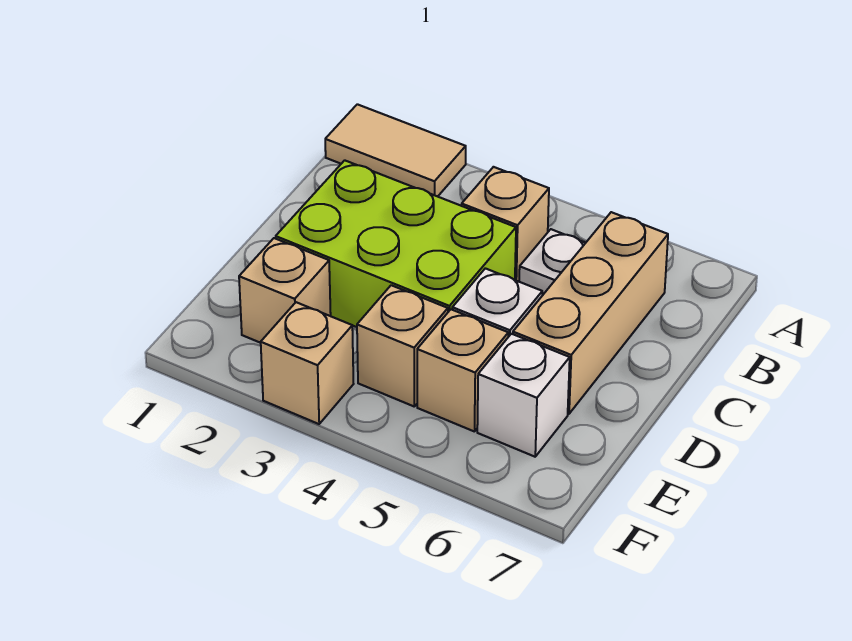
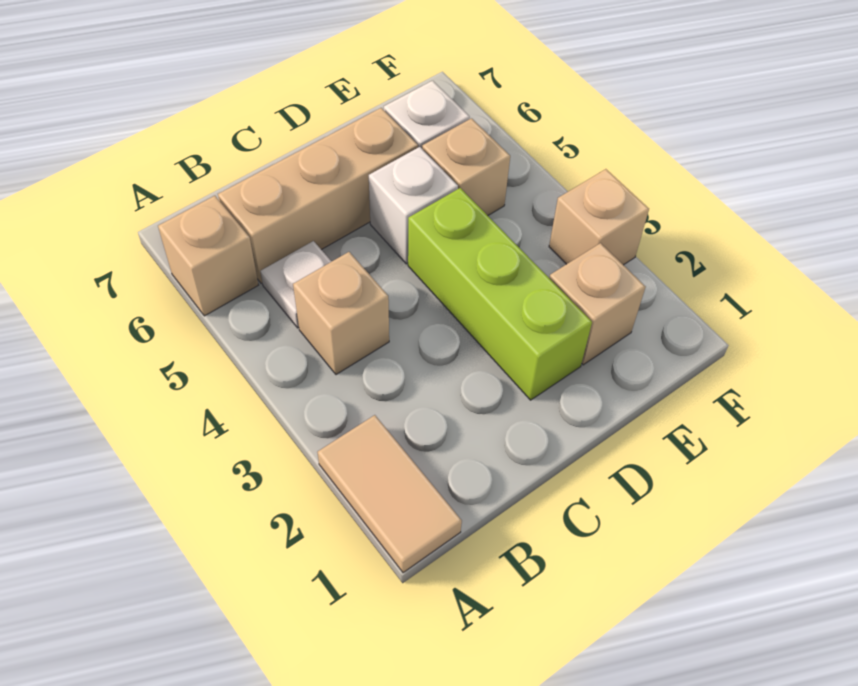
lime brick C2:D4 level 1 -> lime brick D2:D4 level 1
tan brick E4 level 1 -> tan brick A6 level 1

